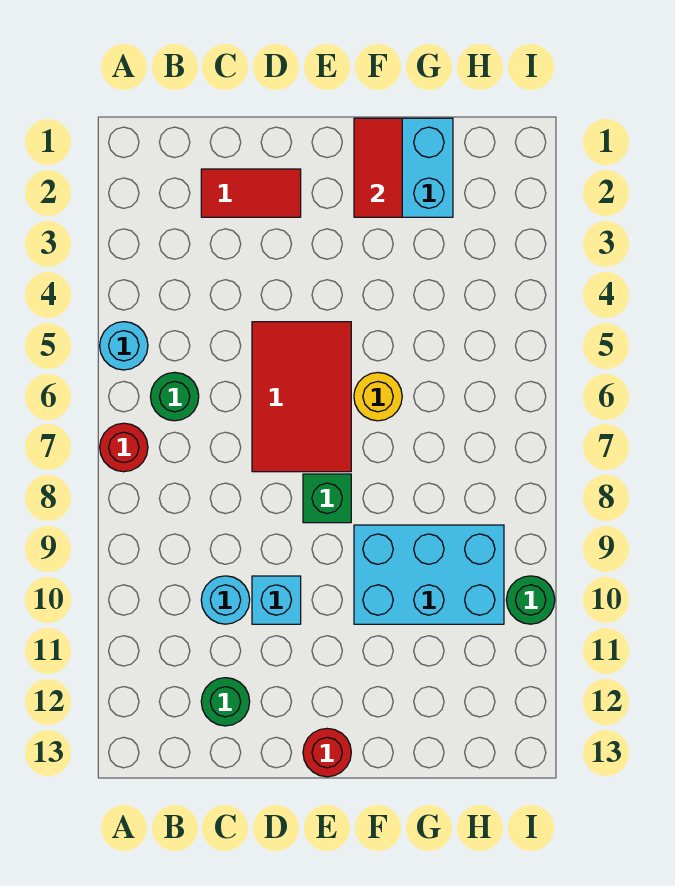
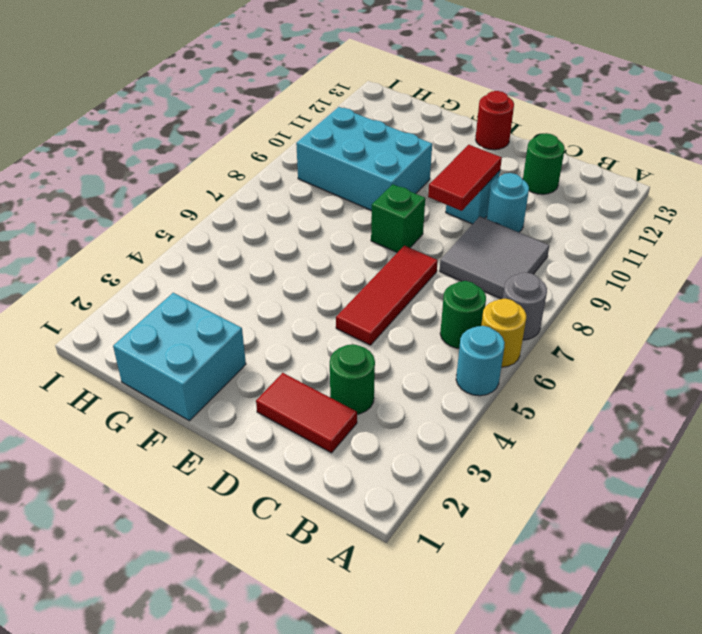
red round brick A7 level 1 -> grey round brick A7 level 1
none -> grey tile B8:C9 level 1
red tile D5:E7 level 1 -> red tile D5:D7 level 1
red tile F1:F2 level 2 -> red tile D9:D10 level 2
yellow round brick F6 level 1 -> yellow round brick A6 level 1
green round brick I10 level 1 -> green round brick C3 level 1

